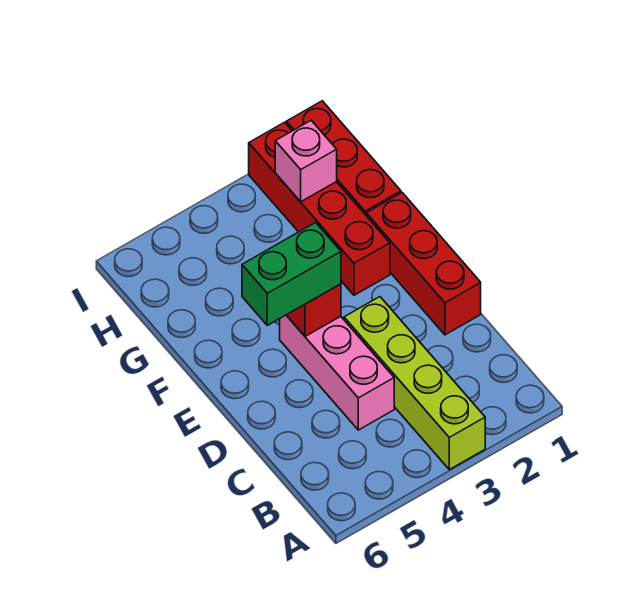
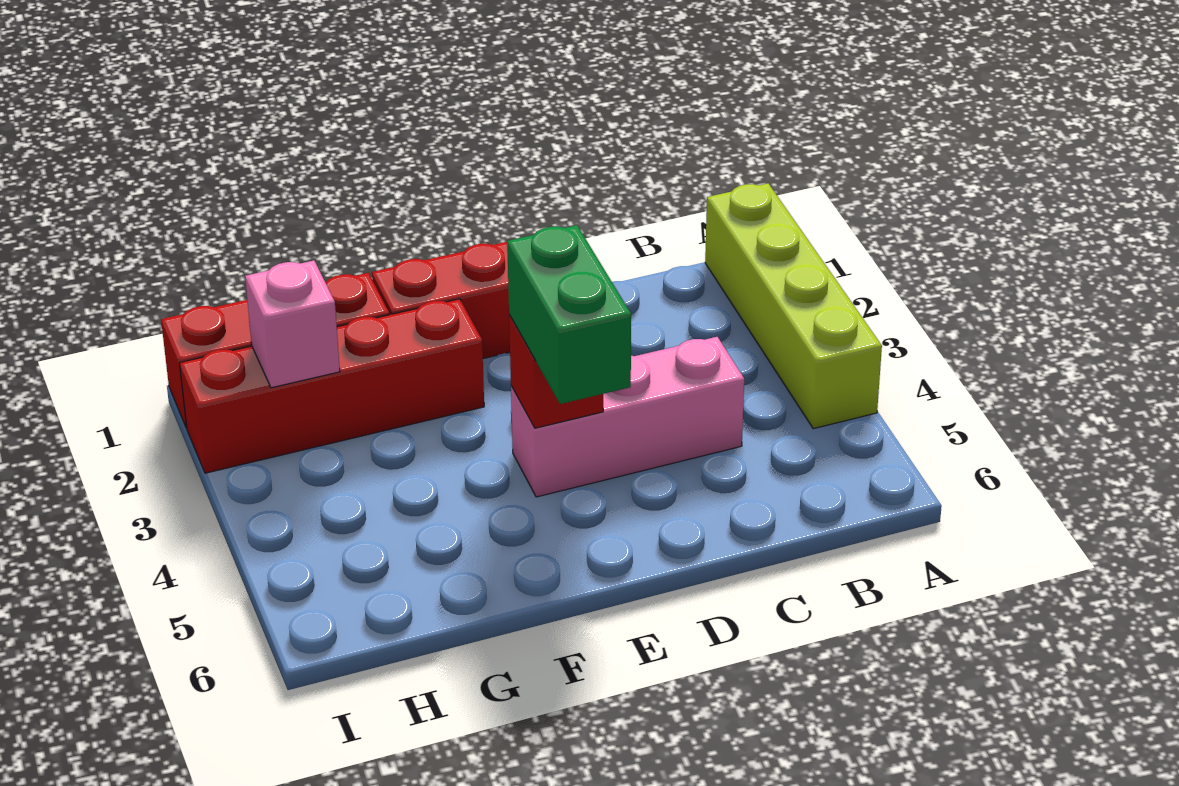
lime brick A3:D3 level 1 -> lime brick A1:A4 level 1

